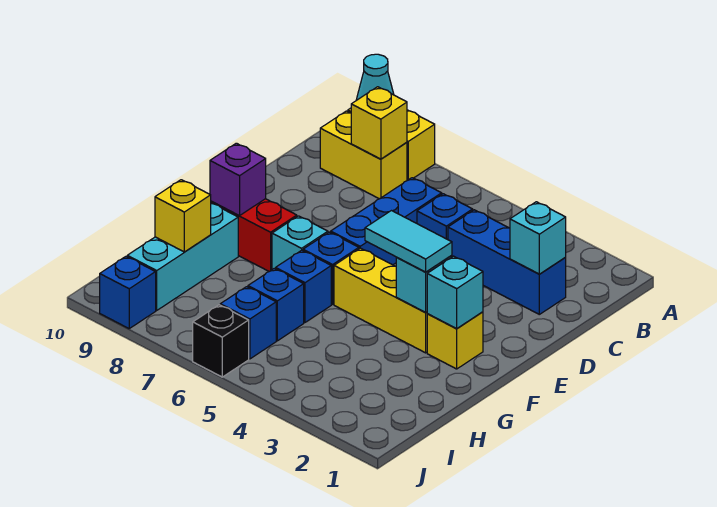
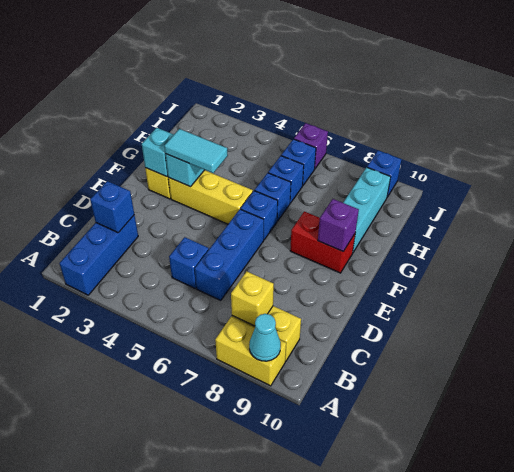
blue brick C2:C4 level 1 -> blue brick A2:C2 level 1
cyan brick C2 level 2 -> blue brick C2 level 2
cyan brick F7 level 1 -> none
yellow brick H9 level 2 -> none
black brick J6 level 1 -> purple brick J6 level 1

